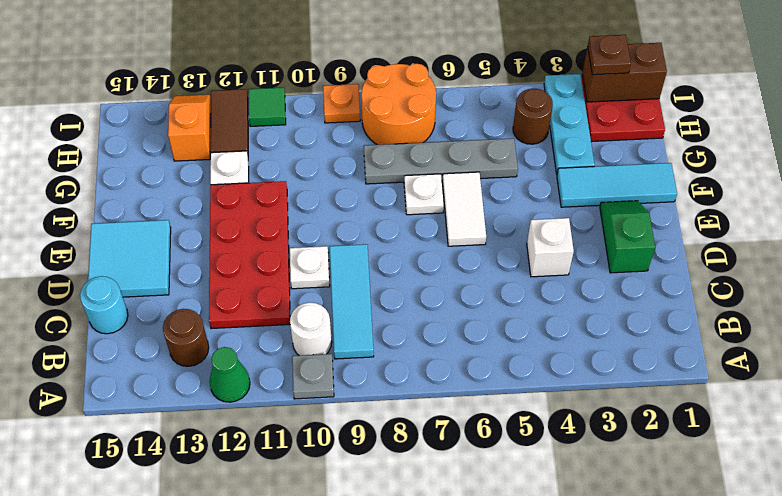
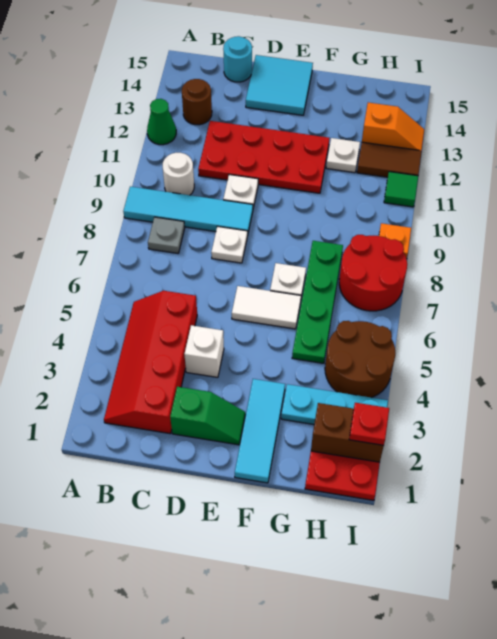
grey plate A10 level 1 -> grey plate B8 level 1
none -> red slope B2:C5 level 1 top C
cyan tile B9:D9 level 1 -> cyan tile A9:D9 level 1
none -> white plate D8 level 1
grey plate G5:G8 level 1 -> green plate G5:G8 level 1
brown round brick H4 level 1 -> brown round brick H4:I5 level 1
orange round brick H7:I8 level 1 -> red round brick H7:I8 level 1
brown brick I1:I2 level 2 -> brown brick H2:I2 level 2
brown plate I2 level 3 -> red plate I2 level 3

